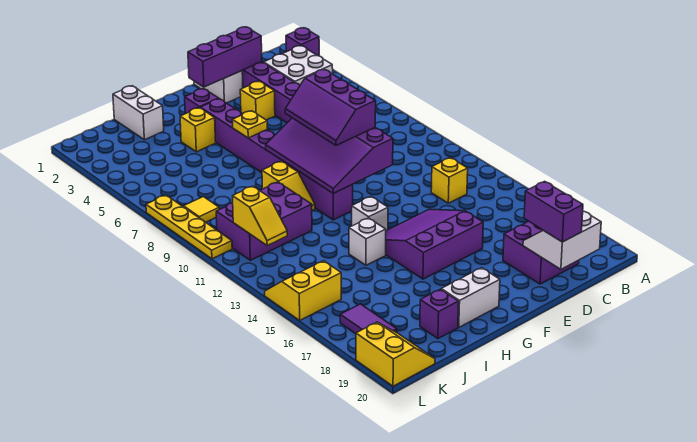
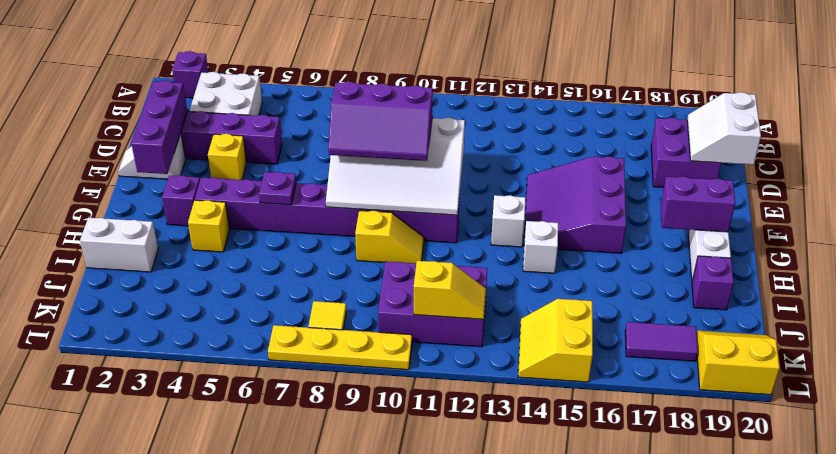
yellow brick C13 level 1 -> none
purple brick D19:D20 level 3 -> purple brick G18:G19 level 2
purple slope E8:G11 level 2 top E -> white slope E8:G11 level 2 top E
yellow plate G6 level 2 -> purple plate G6 level 2
purple brick I10:K11 level 1 -> purple brick J10:K12 level 1

